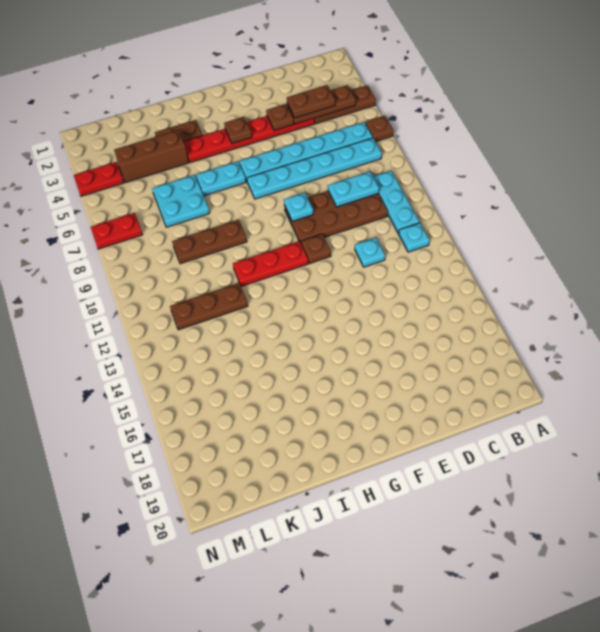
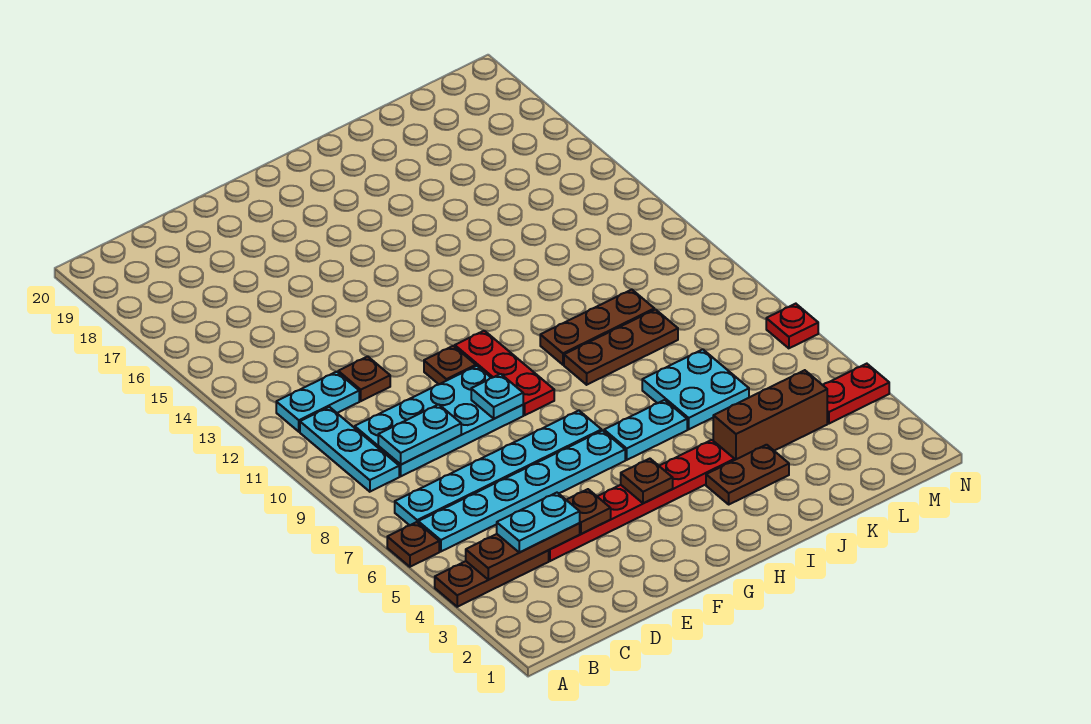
cyan plate B12 level 1 -> cyan plate B12:C12 level 1
brown plate C4:D4 level 3 -> cyan plate C4:D4 level 3
brown plate C9:F10 level 1 -> cyan plate C9:F10 level 1
cyan plate D12 level 1 -> brown plate D12 level 1
red plate G11:I11 level 1 -> red plate G9:G11 level 1
brown plate J12:L12 level 1 -> brown plate I10:K10 level 1
red plate M7:N7 level 1 -> red plate N7 level 1

